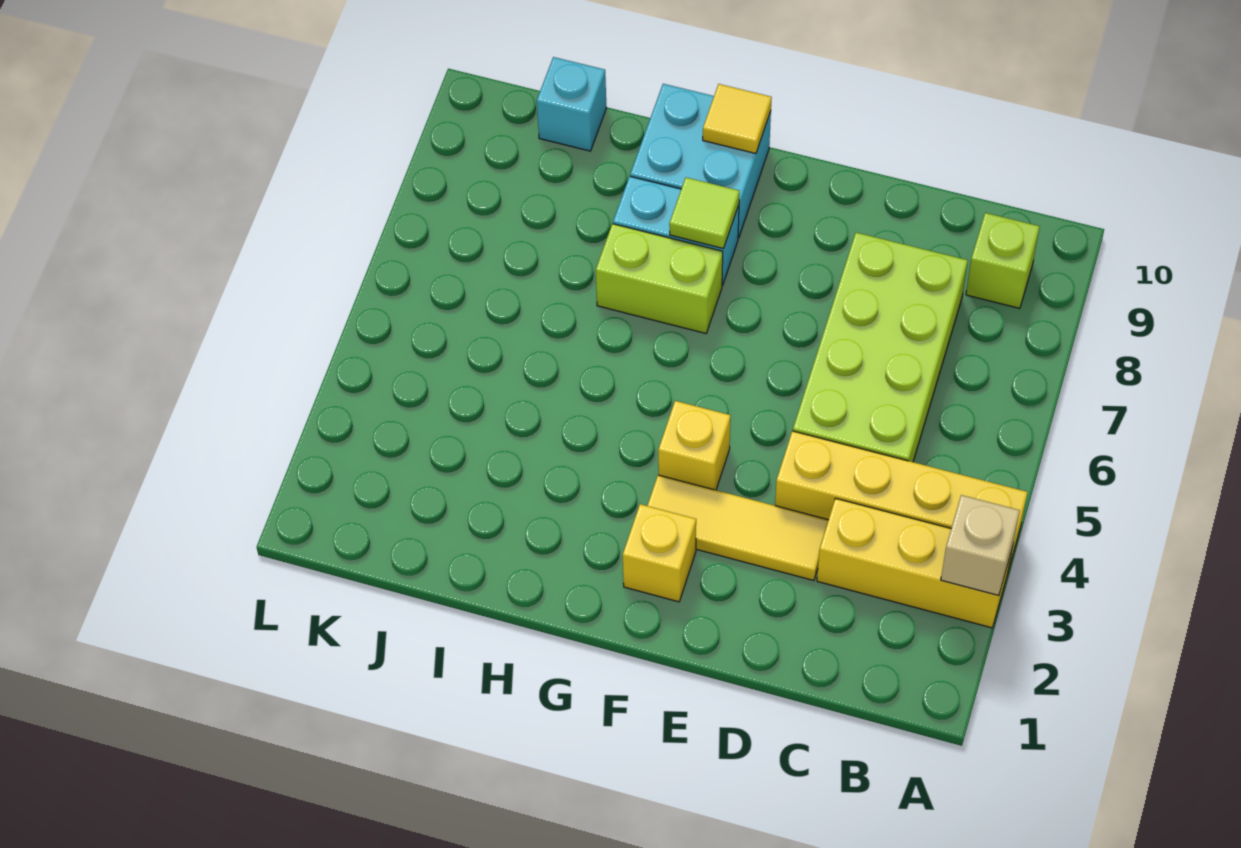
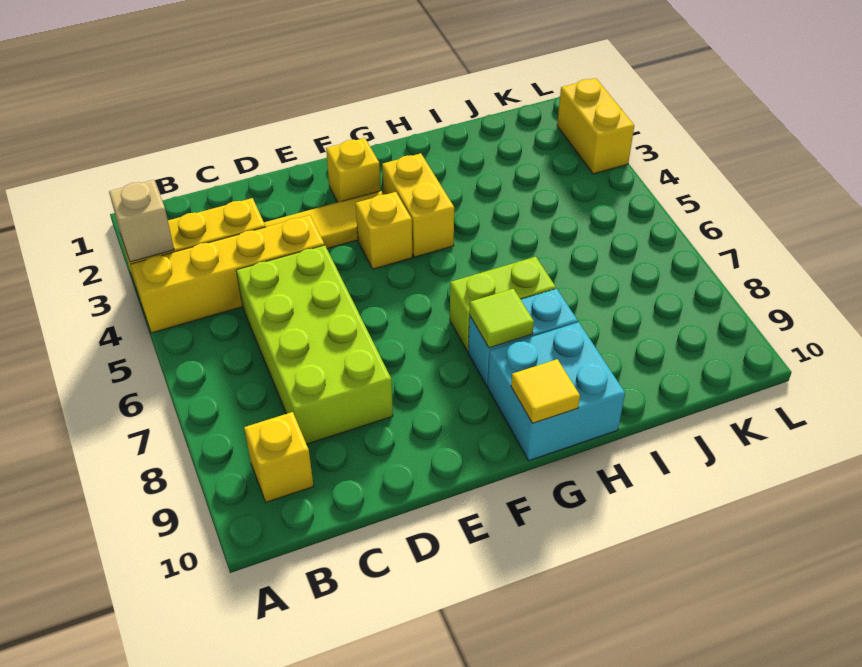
lime brick B9 level 1 -> yellow brick B9 level 1
none -> yellow brick G3:G4 level 1
cyan brick J10 level 1 -> none
none -> yellow brick L2:L3 level 1

